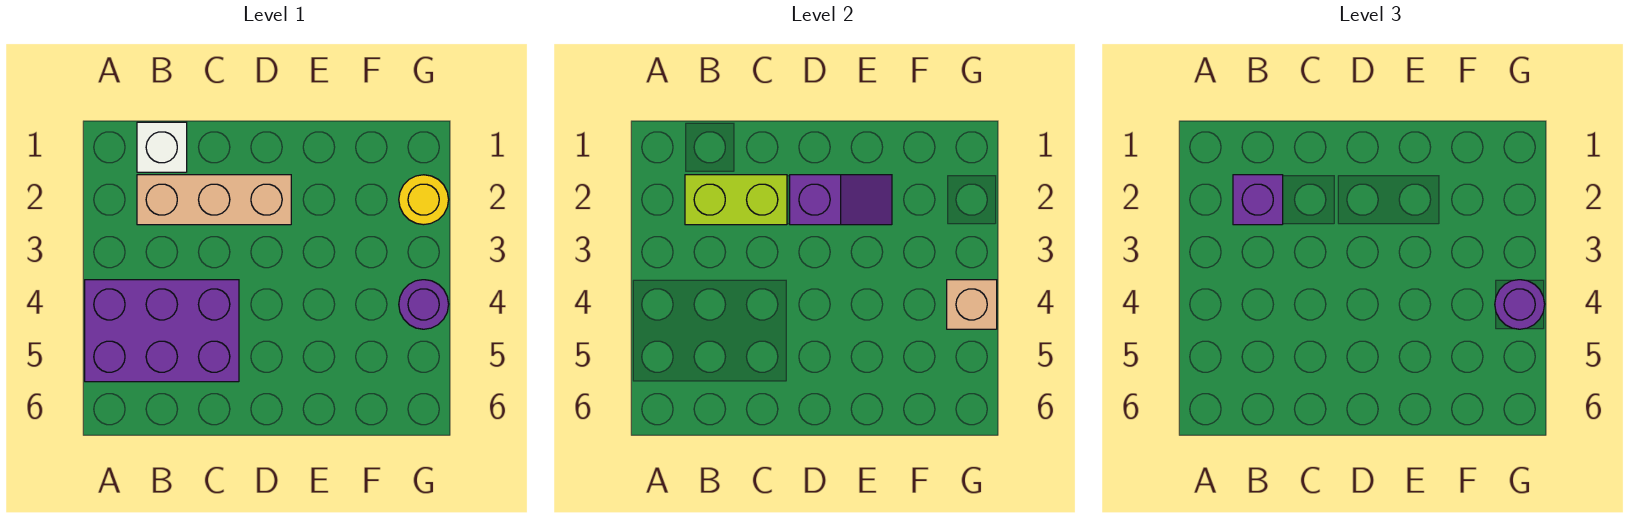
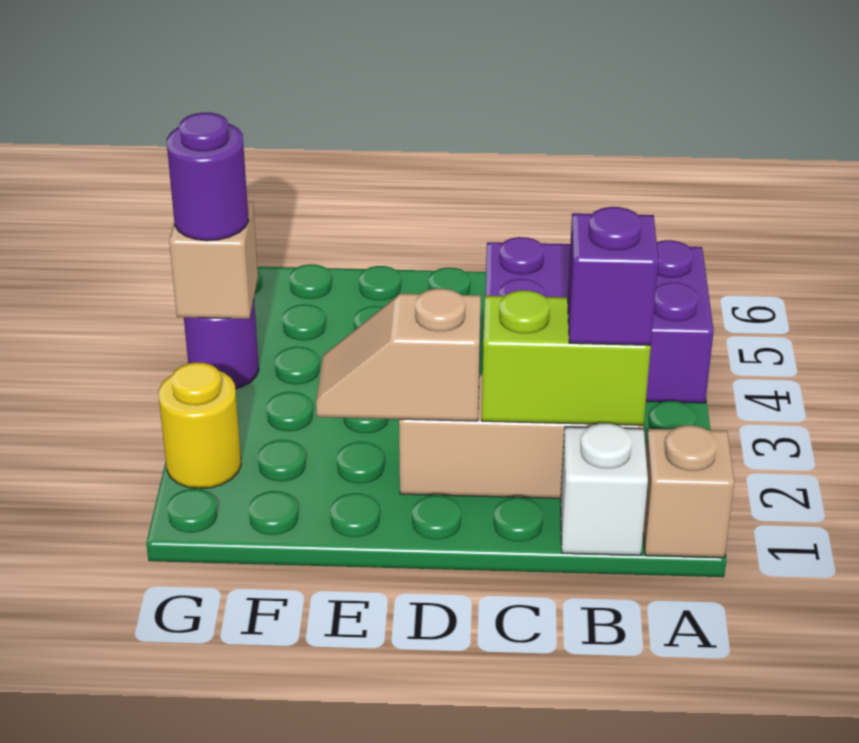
none -> tan brick A1 level 1
purple slope D2:E2 level 2 top D -> tan slope D2:E2 level 2 top D

